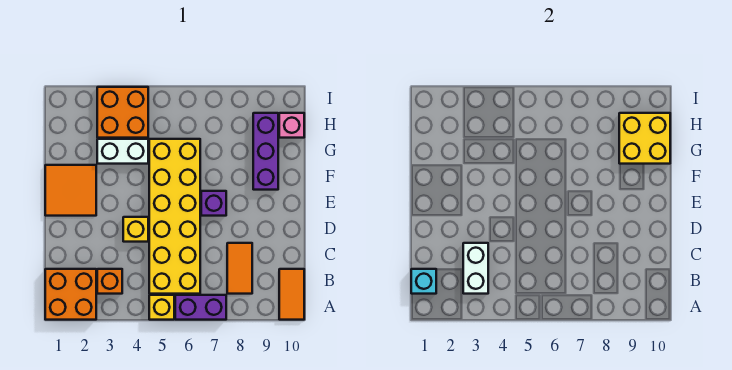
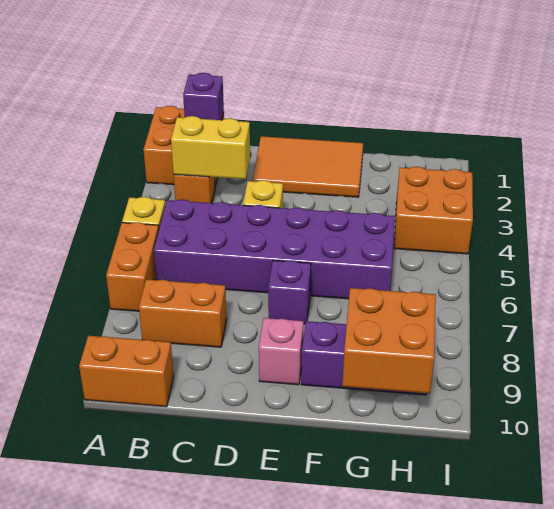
purple brick A6:A7 level 1 -> orange brick A6:A7 level 1
orange tile A10:B10 level 1 -> orange brick A10:B10 level 1
cyan brick B1 level 2 -> purple brick B1 level 2
white brick B3:C3 level 2 -> yellow brick B3:C3 level 2
yellow brick B5:G6 level 1 -> purple brick B5:G6 level 1
orange tile B8:C8 level 1 -> orange brick B8:C8 level 1
orange tile E1:F2 level 1 -> orange tile D1:F2 level 1
white brick G3:G4 level 1 -> none
yellow brick G9:H10 level 2 -> orange brick G9:H10 level 2
pink brick H10 level 1 -> pink brick E9 level 1

